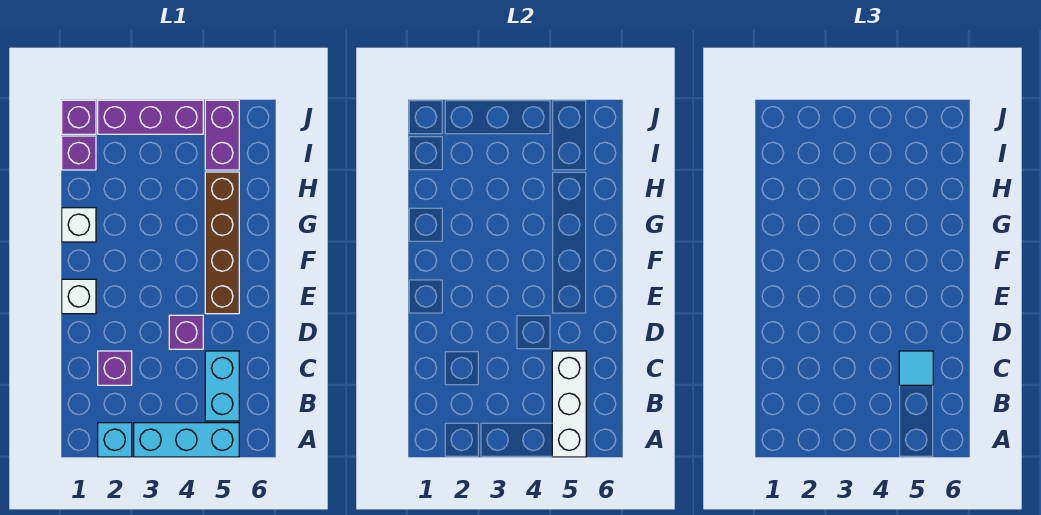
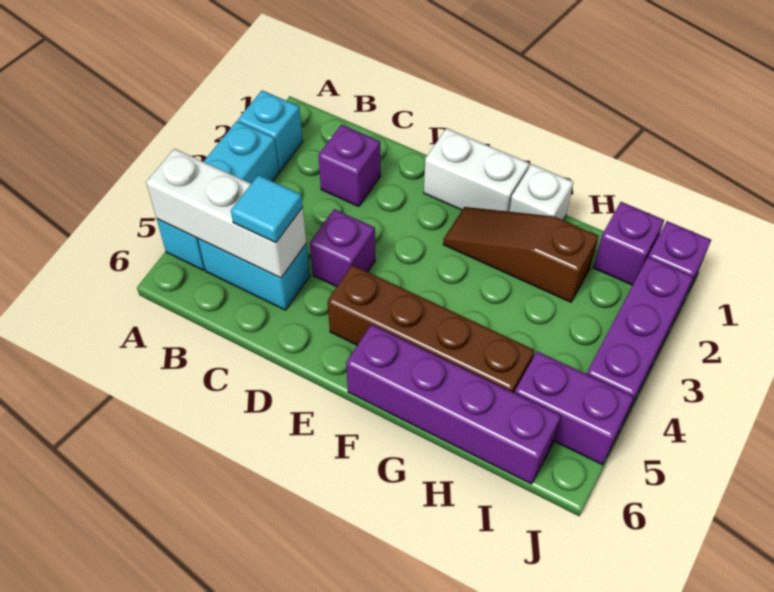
white brick E1 level 1 -> white brick E1:F1 level 1
none -> brown slope F2:H2 level 1 top H
none -> purple brick F6:I6 level 1

